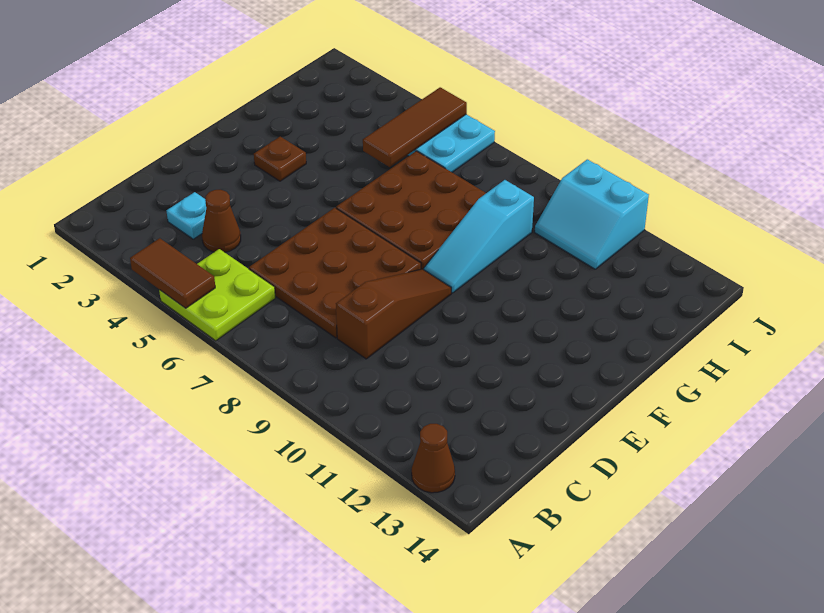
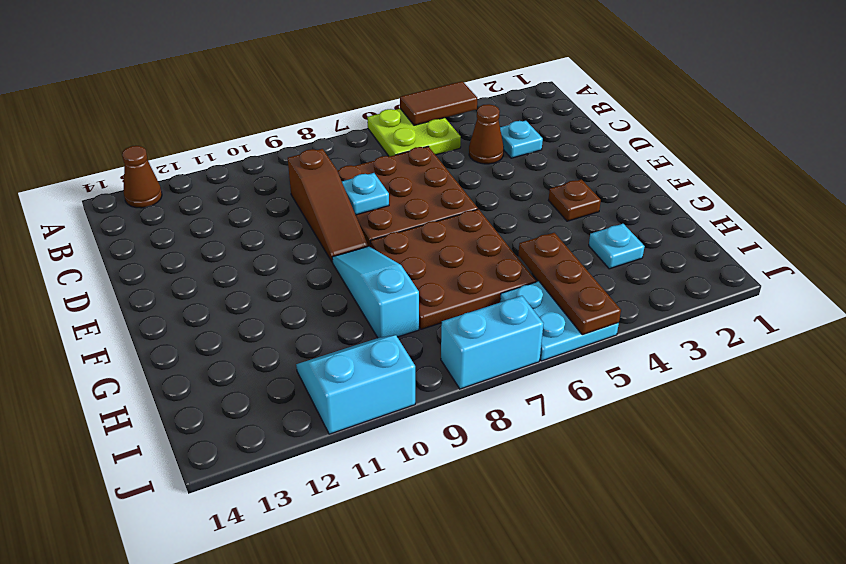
none -> cyan plate D8 level 2
none -> cyan plate H3 level 1
brown tile H5:J5 level 2 -> brown plate H5:J5 level 2
none -> cyan brick J7:J8 level 1

